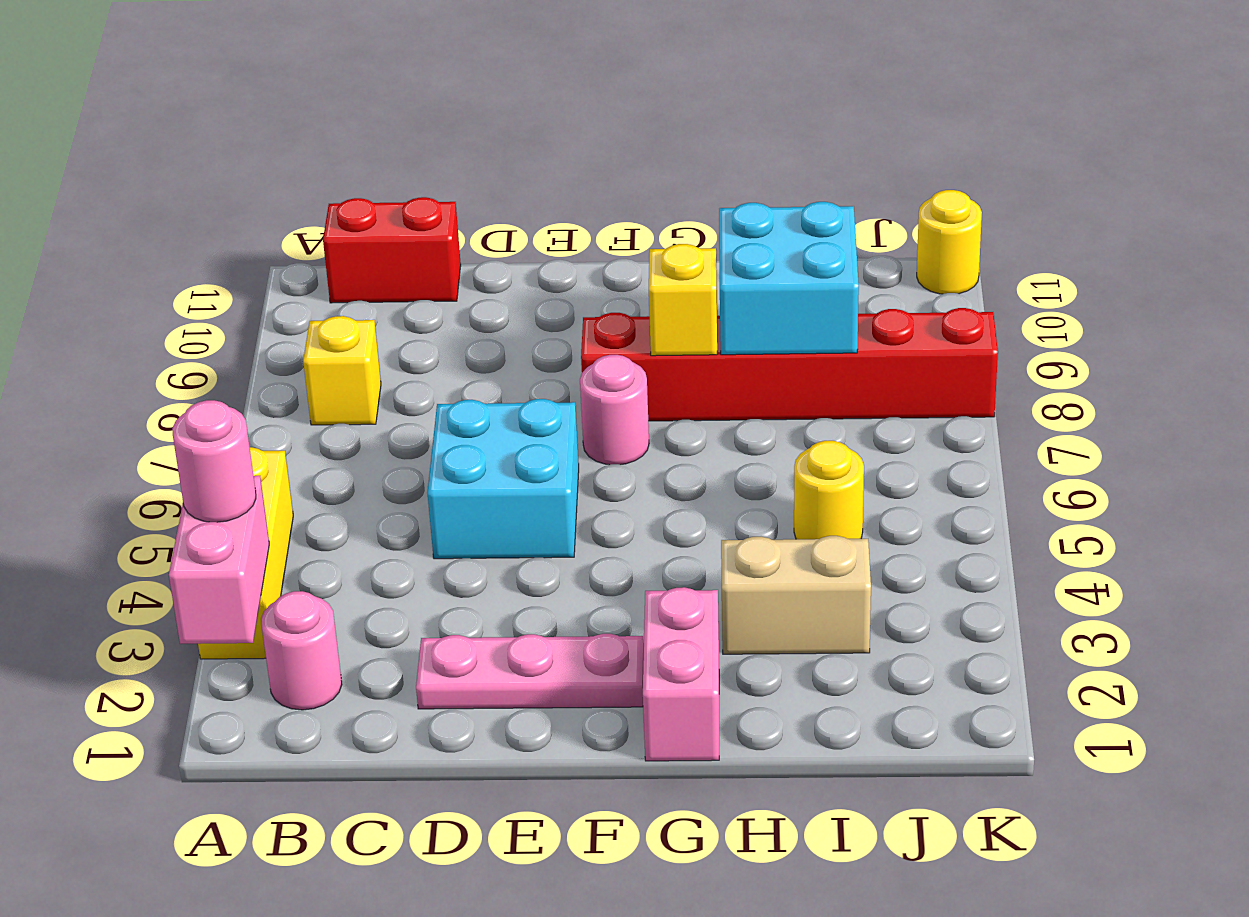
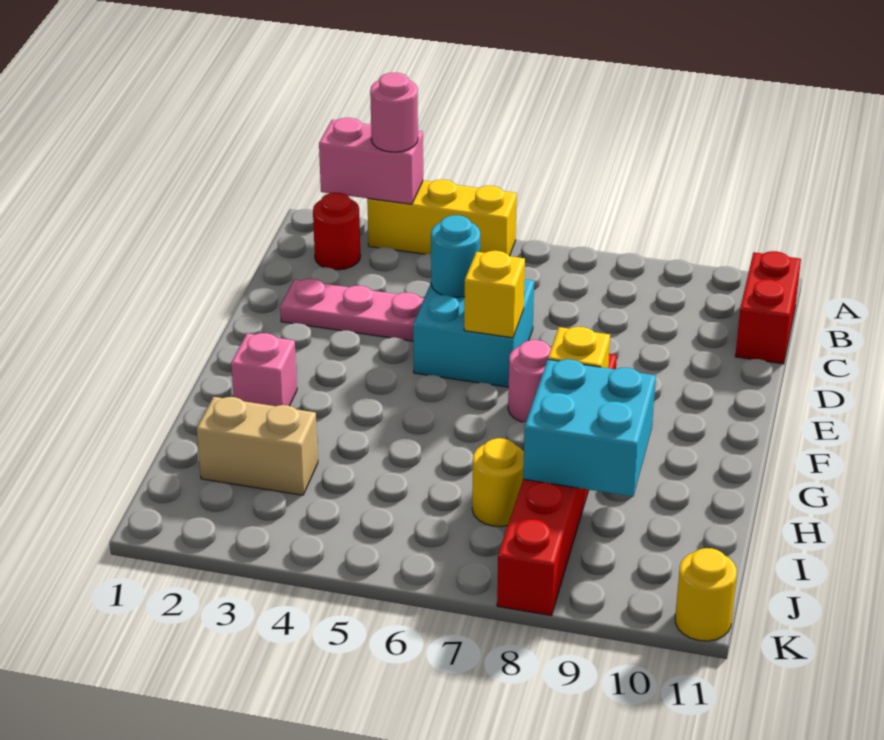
pink round brick B2 level 1 -> red round brick B2 level 1
yellow brick B8 level 1 -> yellow brick E6 level 2
pink plate D2:F2 level 1 -> pink plate D2:D4 level 1
none -> cyan round brick D5 level 2
pink brick G1:G2 level 1 -> pink brick G2 level 1
tan brick H3:I3 level 1 -> tan brick I2:I3 level 1
yellow round brick I5 level 1 -> yellow round brick I7 level 1

